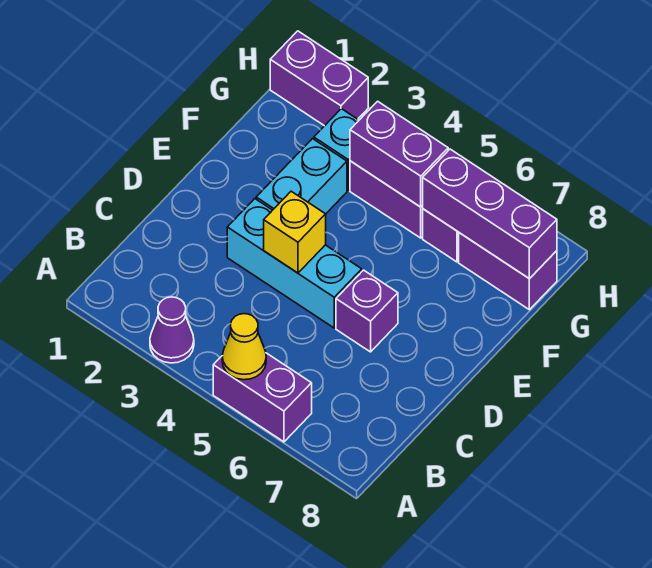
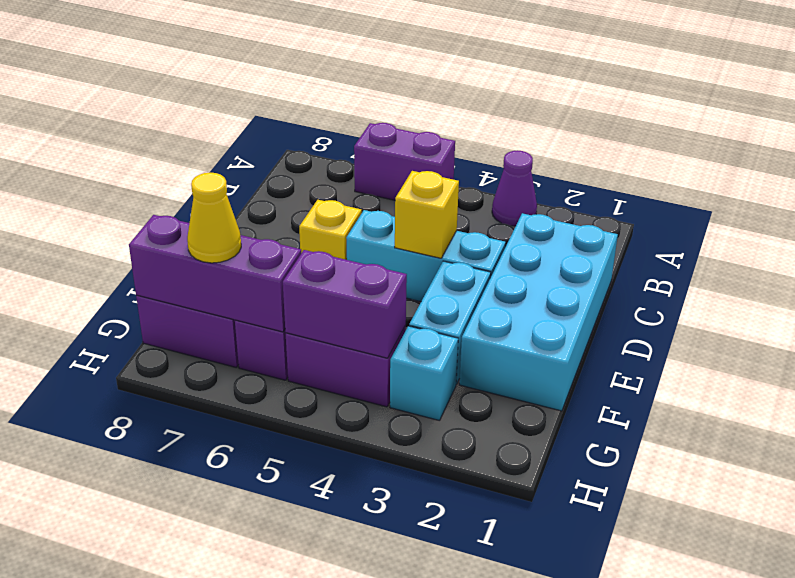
yellow cone A5 level 2 -> yellow cone G7 level 3
none -> cyan brick C1:F2 level 1
purple brick D6 level 1 -> yellow brick D6 level 1
purple brick H1:H2 level 1 -> none

